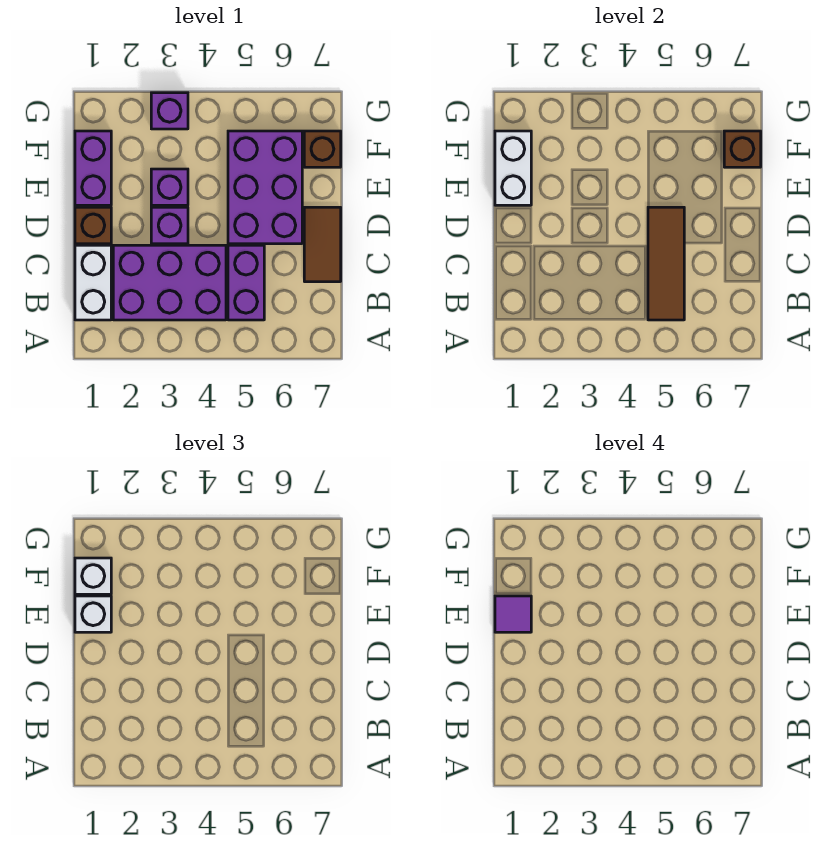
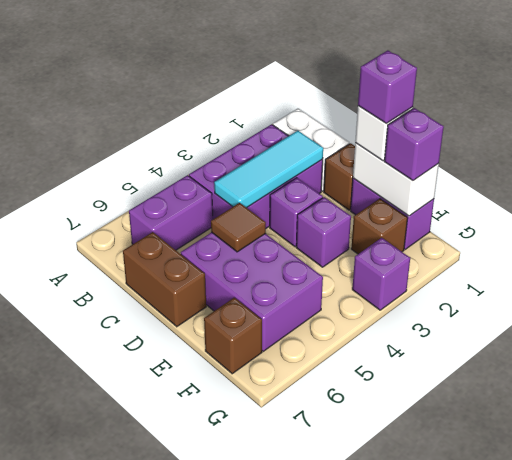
purple brick B5:C5 level 1 -> purple brick B5:B6 level 1
brown tile B5:D5 level 2 -> brown tile D5 level 2
none -> cyan tile C2:C4 level 2
brown tile C7:D7 level 1 -> brown brick C7:D7 level 1
purple tile E1 level 4 -> purple brick E1 level 4
white brick F1 level 3 -> purple brick F1 level 3
brown brick F7 level 2 -> brown brick F2 level 1

